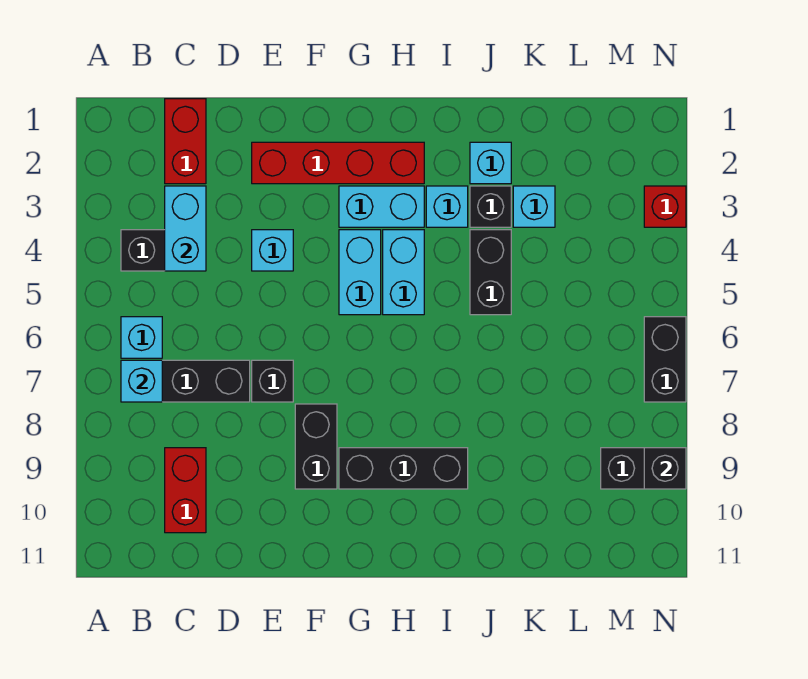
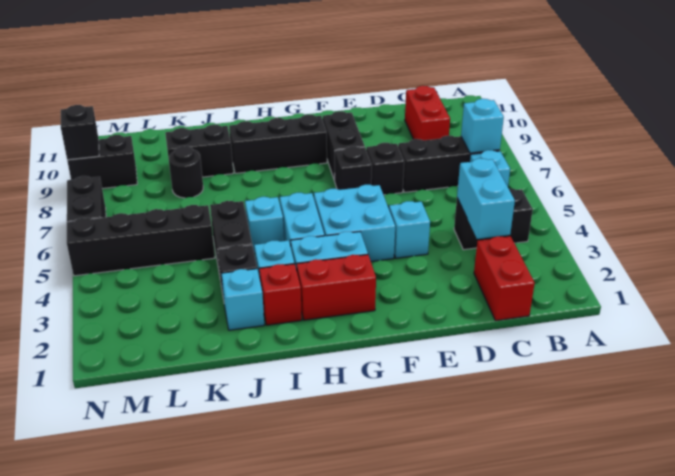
red brick E2:H2 level 1 -> red brick G2:H2 level 1
none -> black brick F7 level 1
cyan brick G4:G5 level 1 -> cyan brick F4:G5 level 1
none -> black brick J9:K9 level 1
cyan brick K3 level 1 -> cyan brick I5 level 1
none -> black brick K5:N5 level 1
none -> black round brick K8 level 1
red brick N3 level 1 -> red brick I2 level 1

